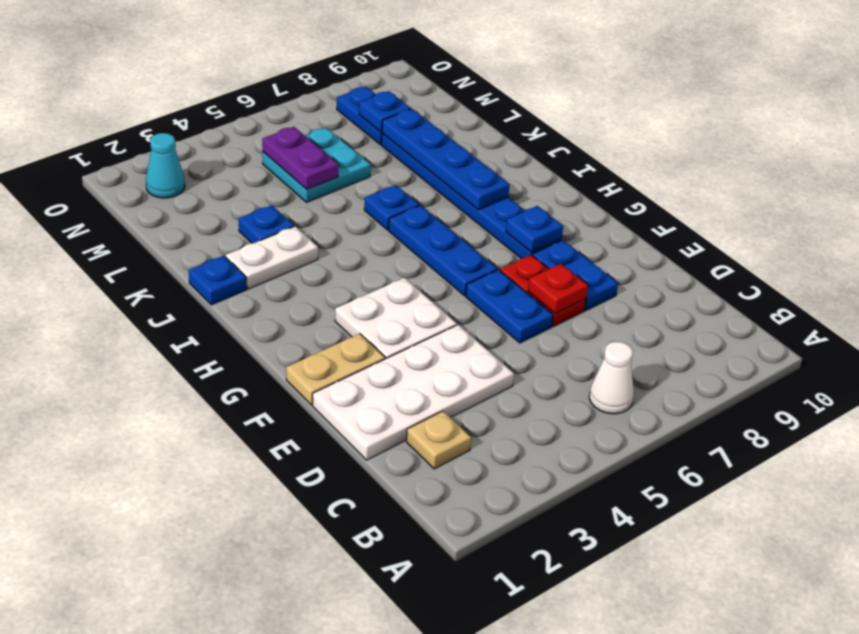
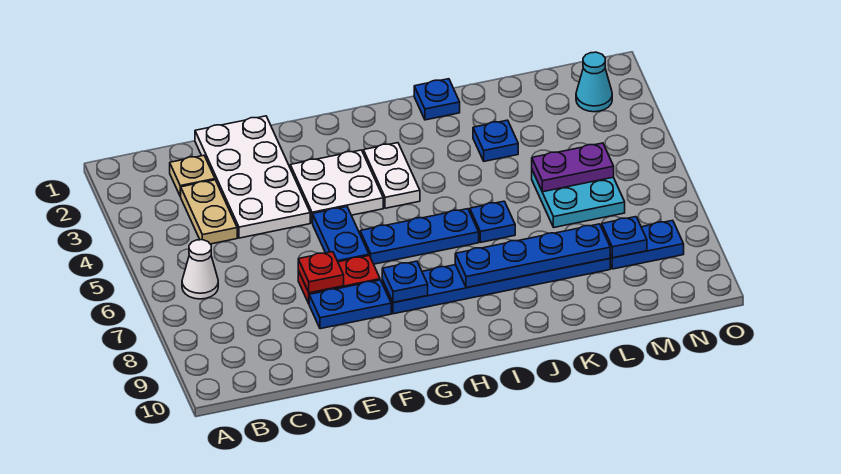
blue plate E6:F6 level 1 -> blue plate F5:F6 level 1
tan plate F1:F2 level 1 -> tan plate C3:C4 level 1
white plate J2:J3 level 1 -> white plate H3:H4 level 1

